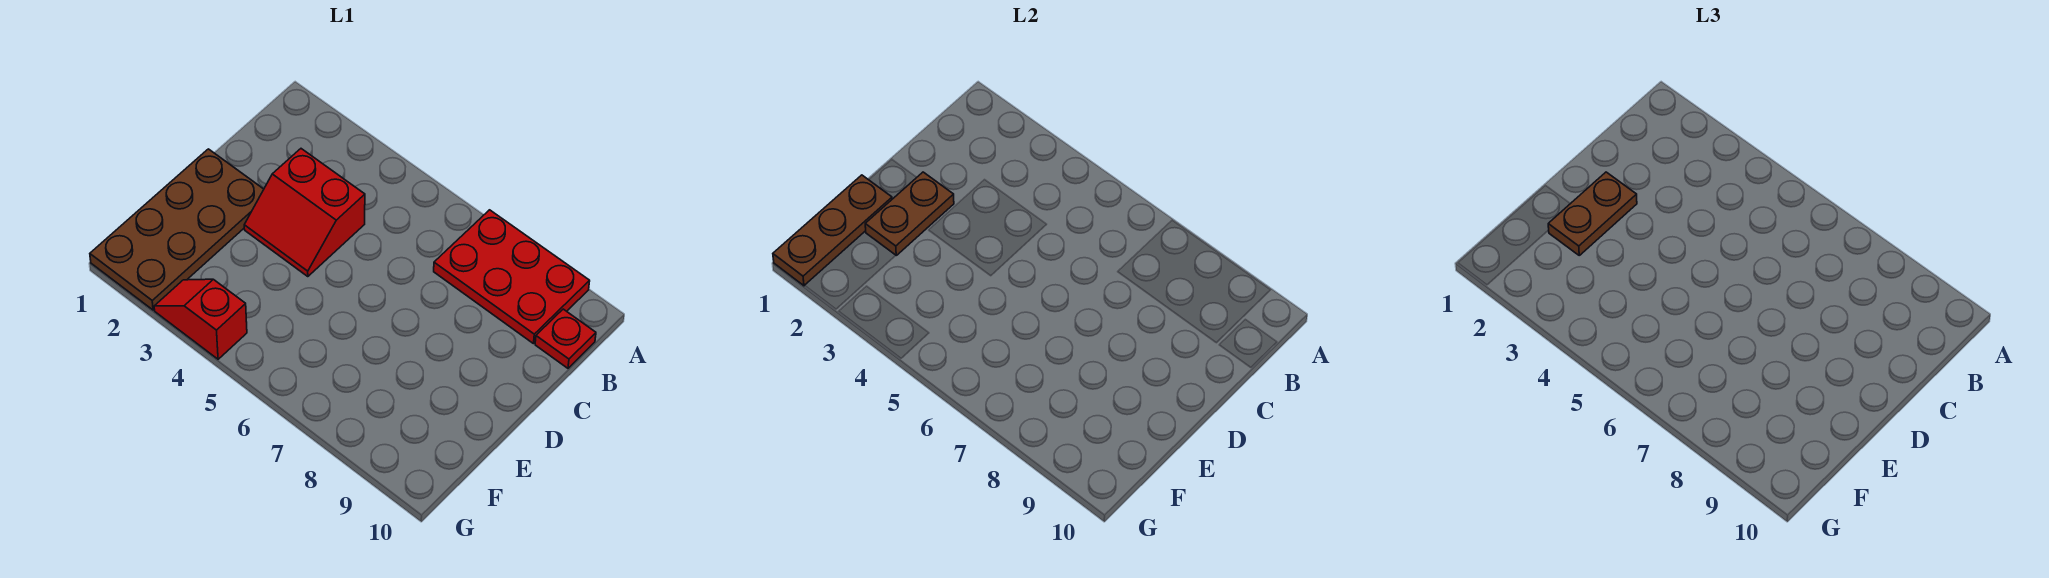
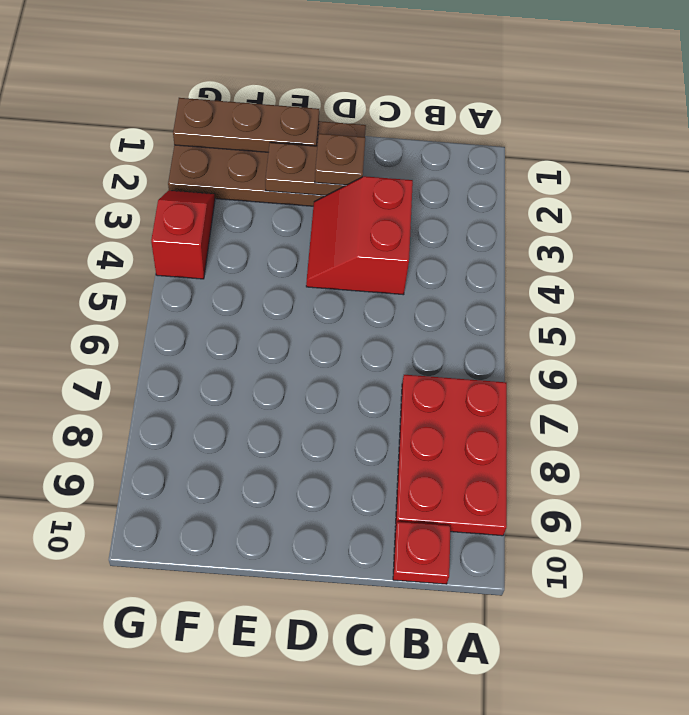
brown plate D2:E2 level 3 -> brown plate D2 level 3

